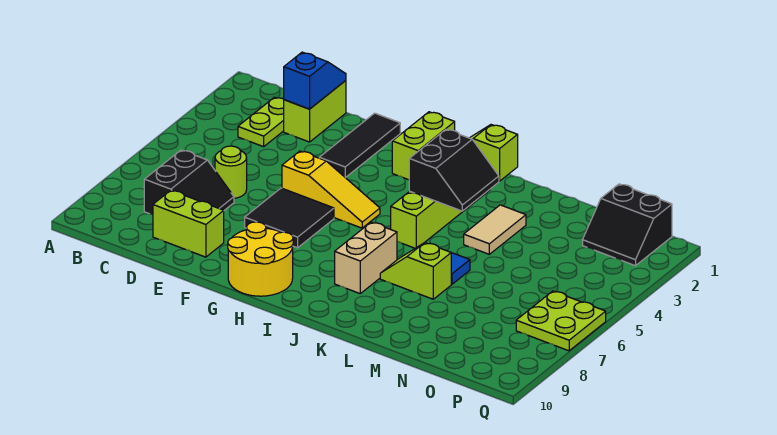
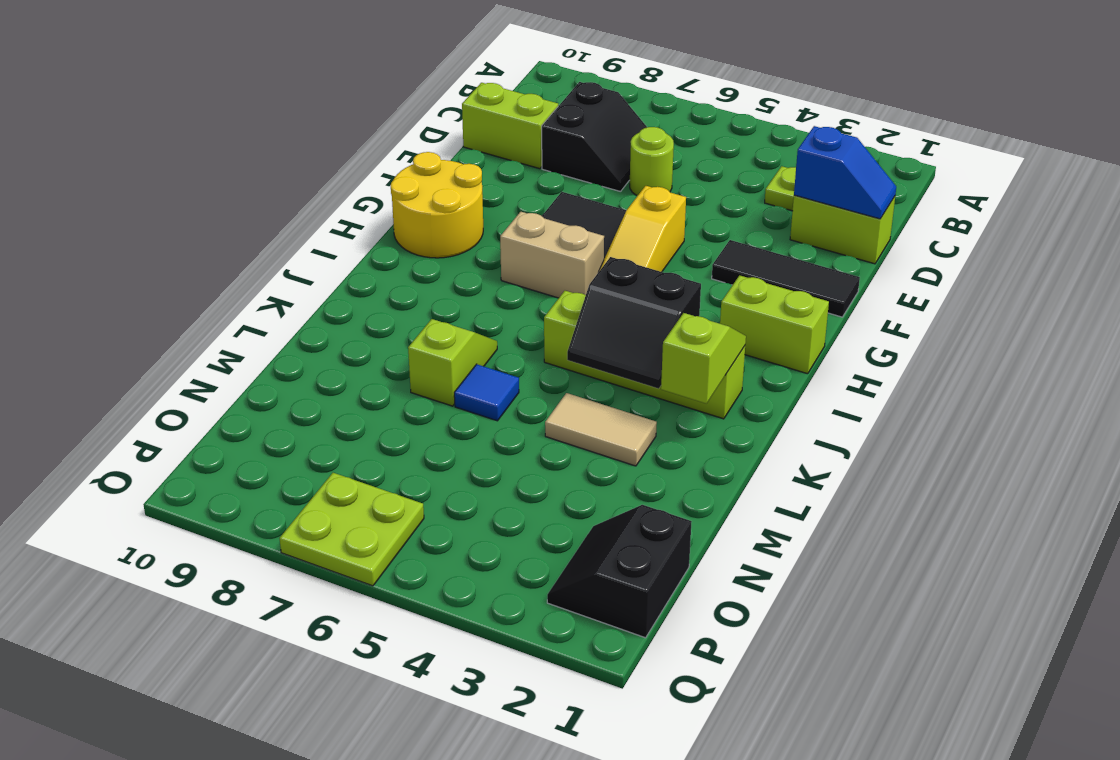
black slope C7:D8 level 1 top C -> black slope C7:D8 level 1 top 8
lime brick D9:E9 level 1 -> lime brick D9:D10 level 1
tan brick J7:J8 level 1 -> tan brick H6:H7 level 1

